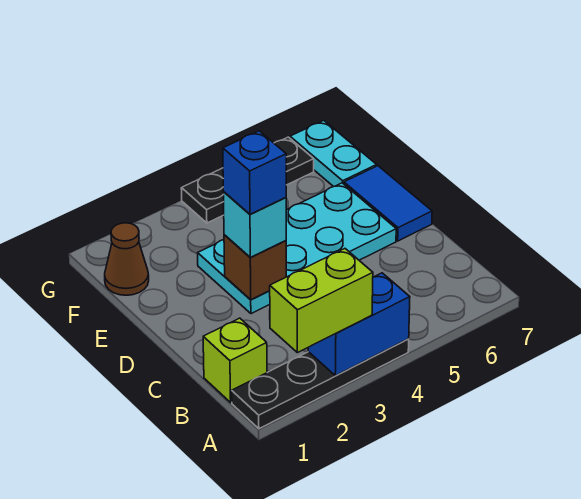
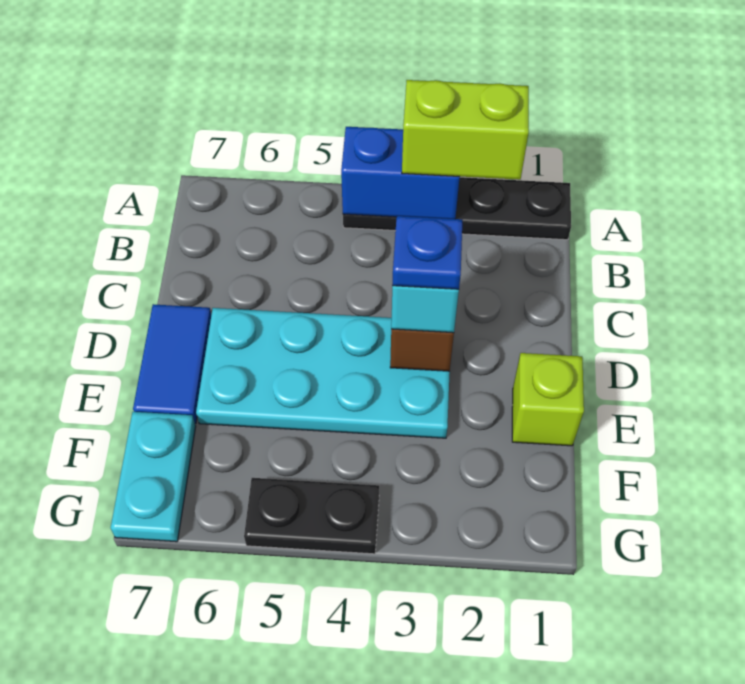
lime brick B1 level 1 -> lime brick E1 level 1
blue brick D3 level 4 -> blue plate D3 level 4
brown cone F1 level 1 -> none
black plate G4:G6 level 1 -> black plate G4:G5 level 1

